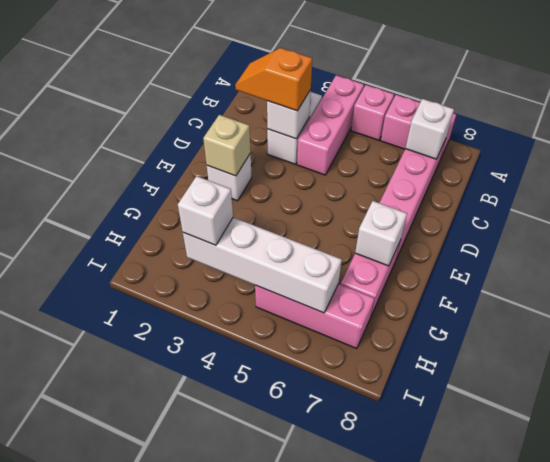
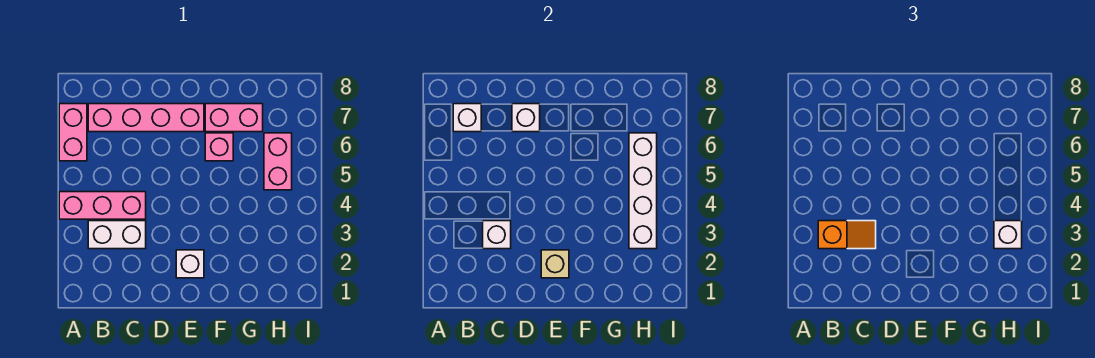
pink brick A5 level 1 -> pink brick F6 level 1
orange slope C2:C3 level 3 top 3 -> orange slope B3:C3 level 3 top B
white brick F7 level 2 -> white brick D7 level 2
pink brick H5:H7 level 1 -> pink brick H5:H6 level 1

